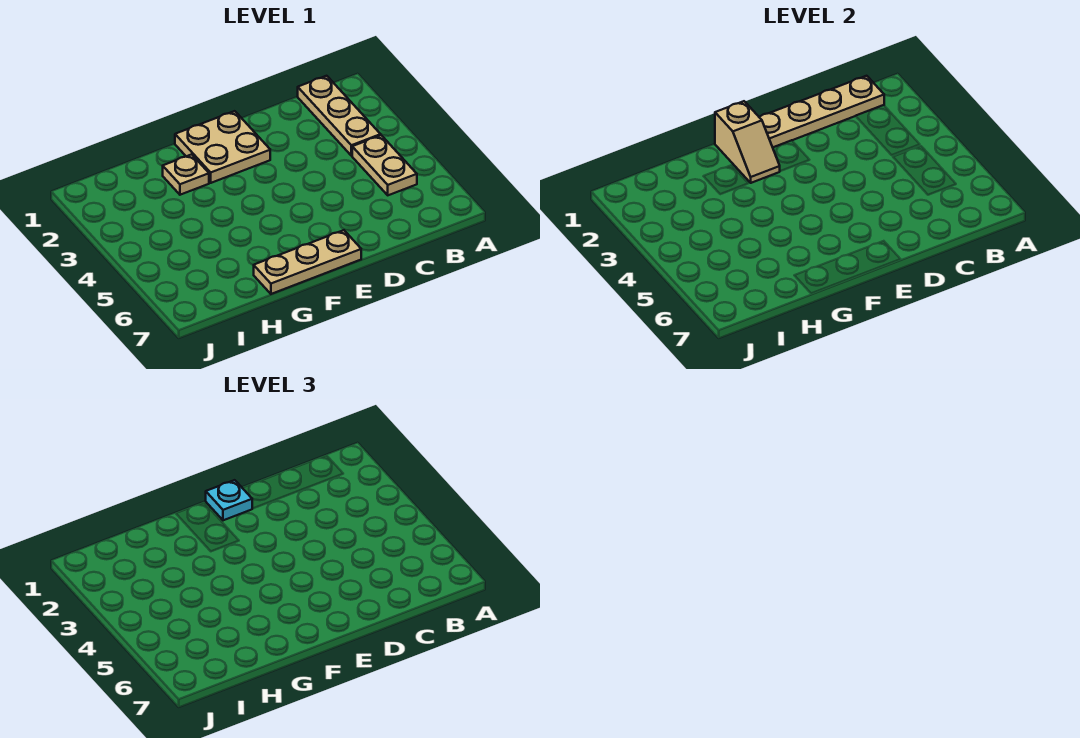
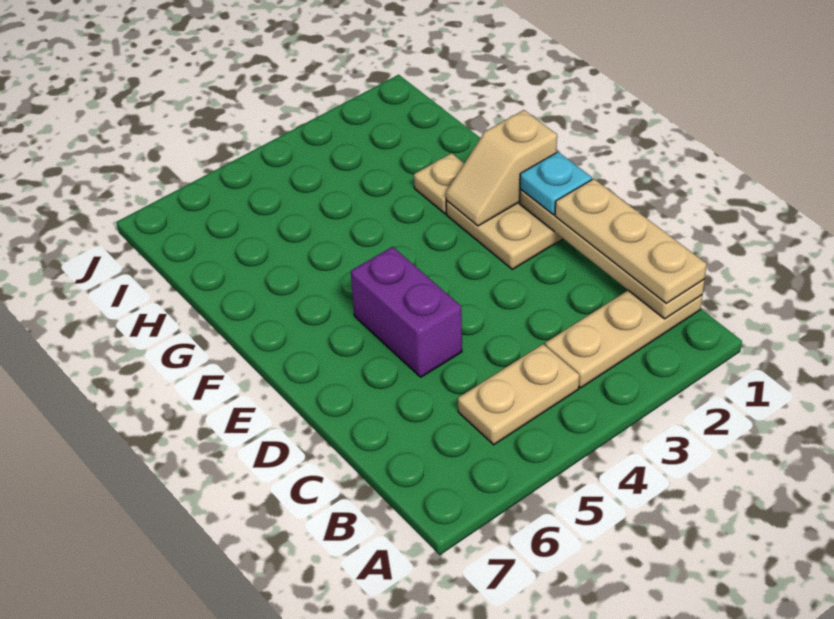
none -> purple brick D5:E5 level 1
tan plate E7:G7 level 1 -> tan plate B1:D1 level 3

